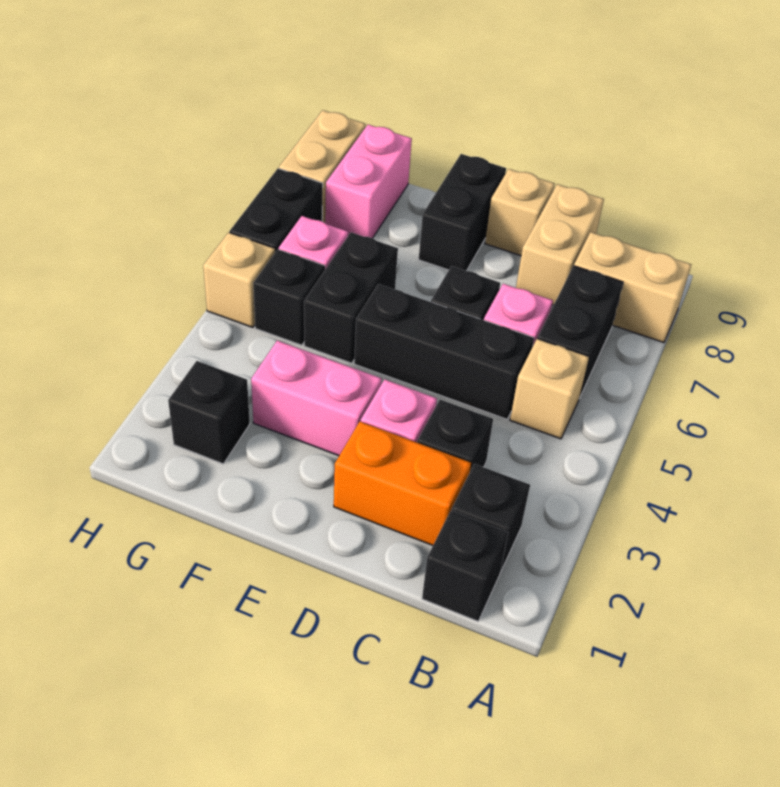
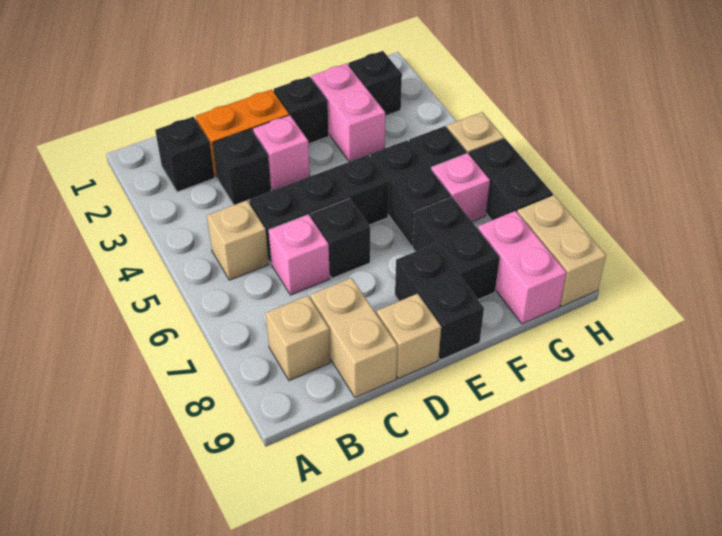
tan brick A8:B8 level 1 -> tan brick B8 level 1
black brick B1 level 1 -> black brick E2 level 1
black brick B6:B7 level 1 -> black brick F7:F8 level 1
pink brick E3:F3 level 1 -> pink brick F2:F3 level 1

